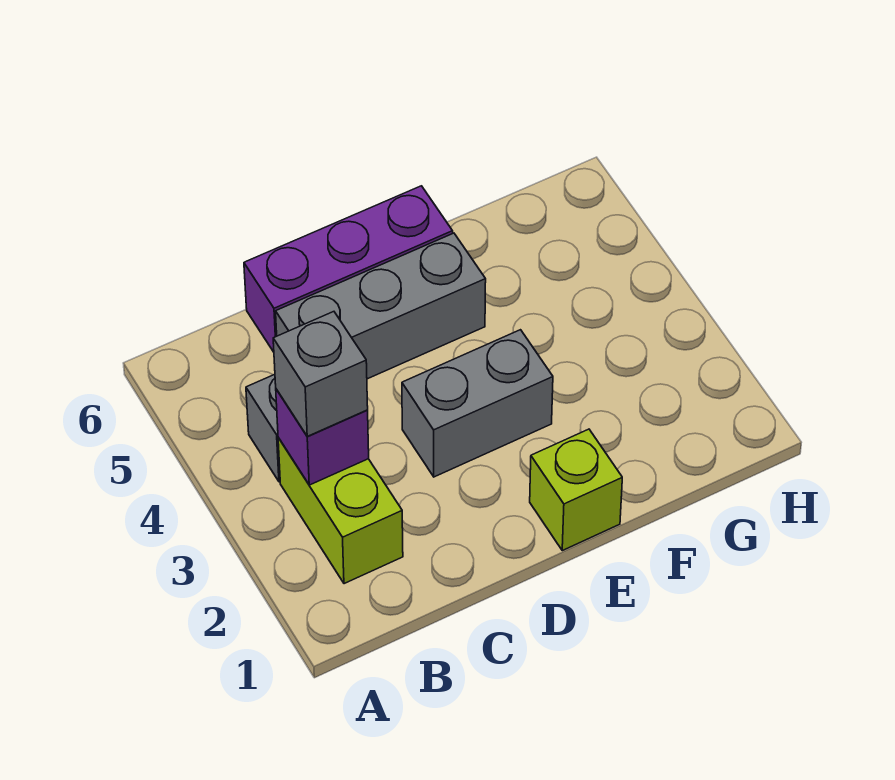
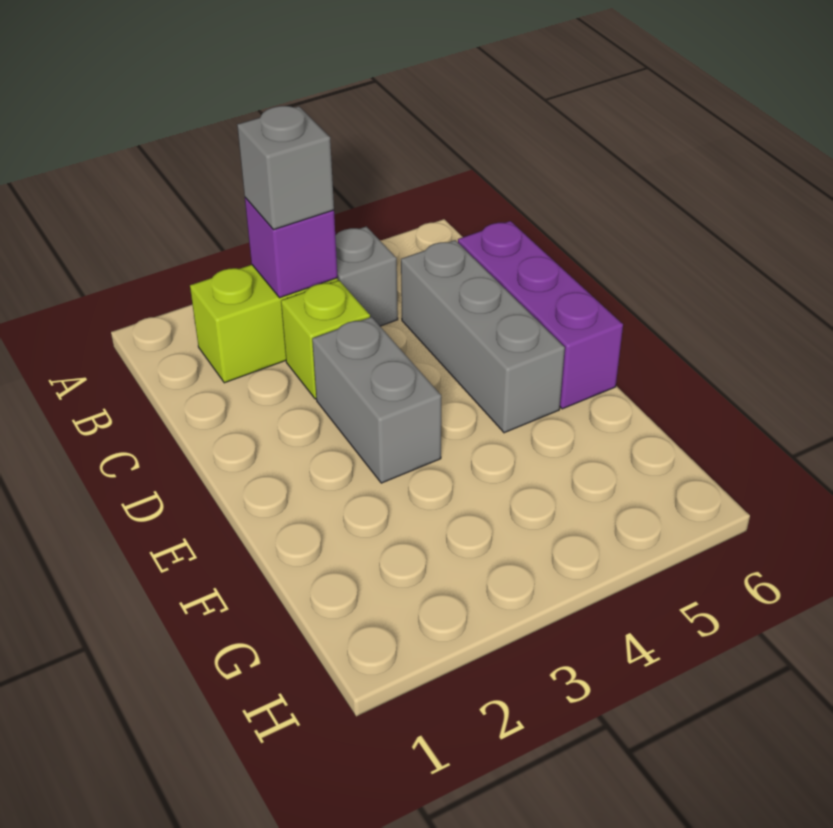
lime brick E1 level 1 -> lime brick C3 level 1

